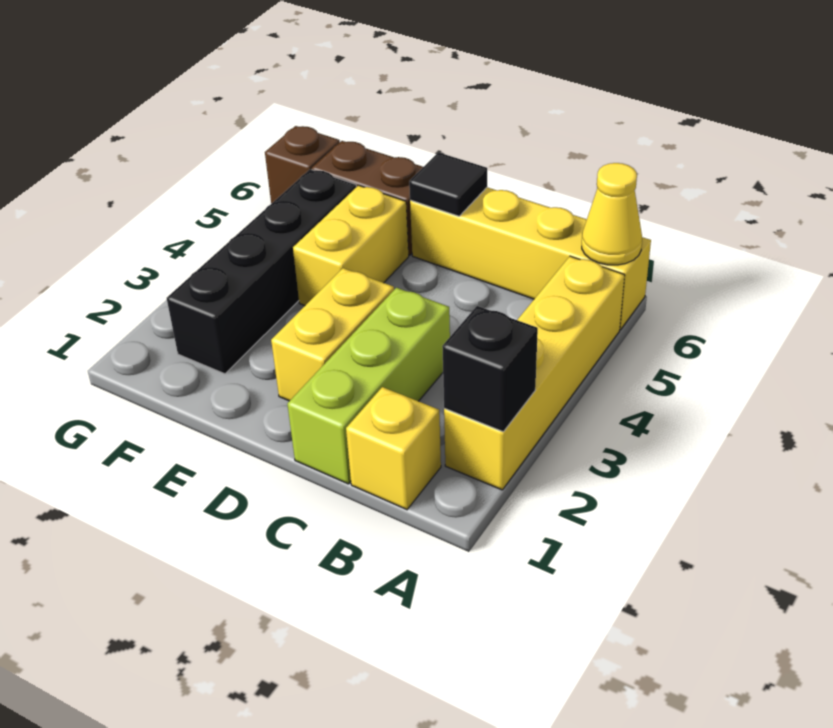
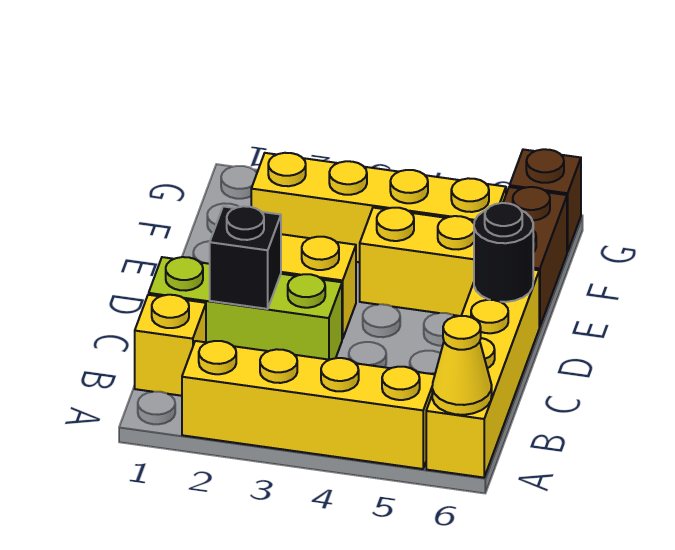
black brick A2 level 2 -> black brick C2 level 2
black tile D6 level 2 -> black round brick D6 level 2
black brick F2:F5 level 1 -> yellow brick F2:F5 level 1

